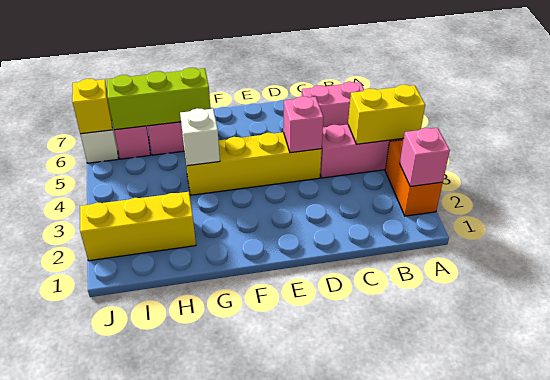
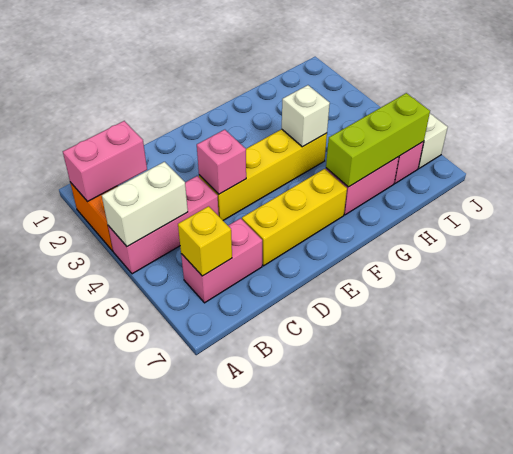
pink brick A2 level 2 -> pink brick A2:B2 level 2
yellow brick A4:B4 level 2 -> white brick A4:B4 level 2
yellow brick H2:J2 level 1 -> yellow brick D6:F6 level 1
yellow brick J6 level 2 -> yellow brick B6 level 2

